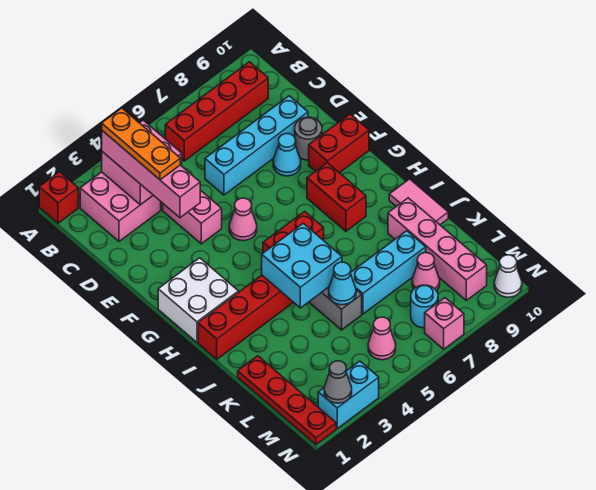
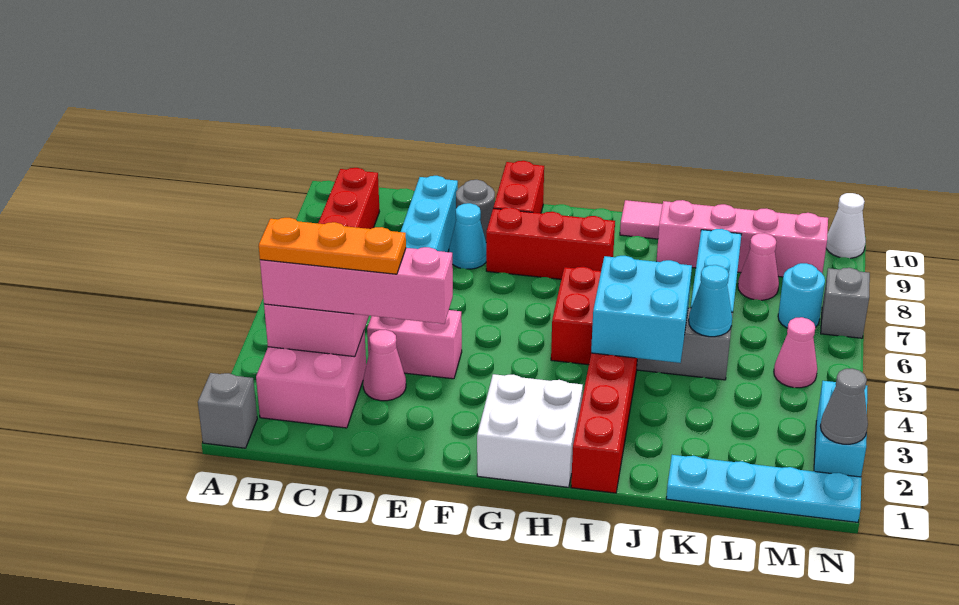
red brick A1 level 1 -> grey brick A1 level 1
pink cone F5 level 1 -> pink cone D3 level 1
red brick G8:H8 level 1 -> red brick F8:H8 level 1
red plate K1:N1 level 1 -> cyan plate K1:N1 level 1
pink brick N7 level 1 -> grey brick N7 level 1

